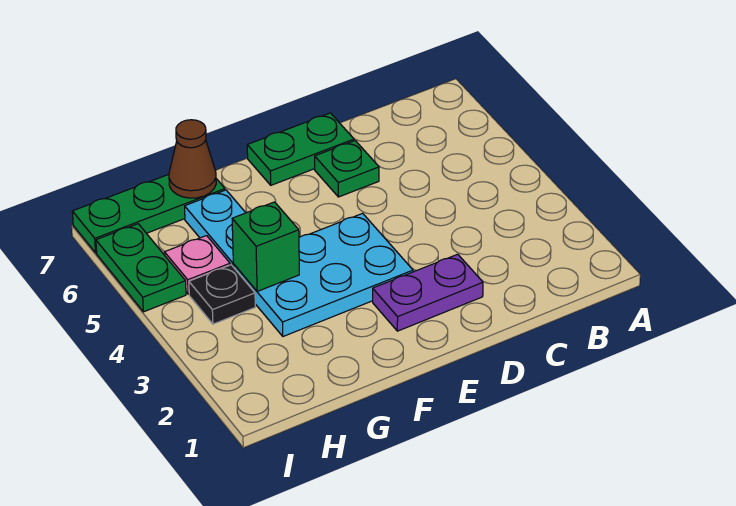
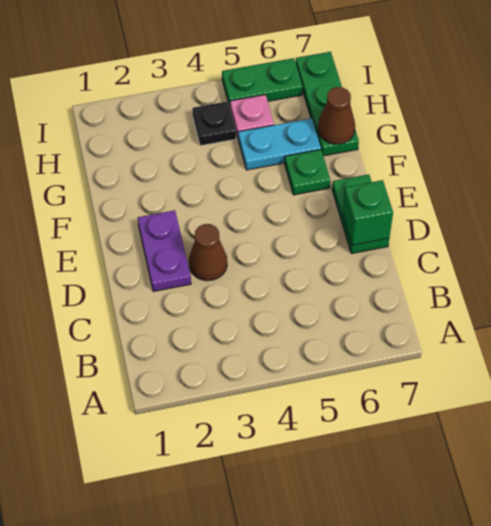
none -> brown cone D3 level 1
green plate D6 level 1 -> green plate F6 level 1
cyan plate E3:G4 level 1 -> none
green brick G4 level 2 -> green brick D7 level 2

